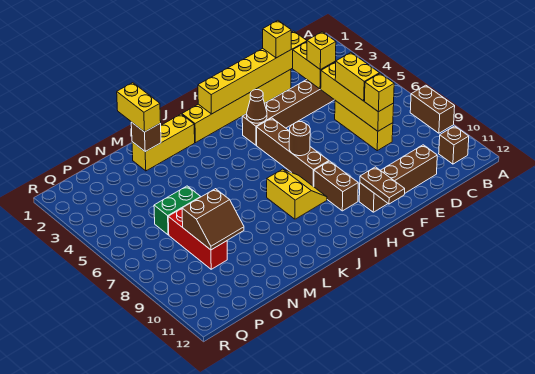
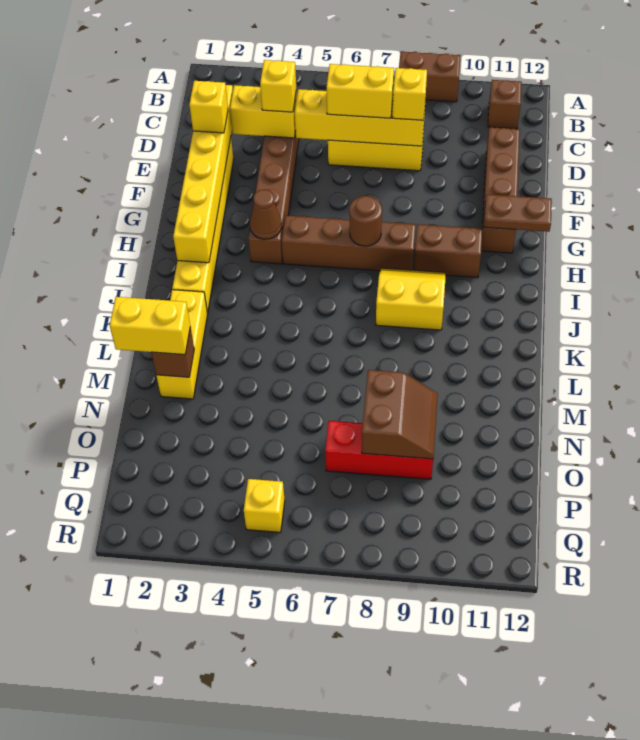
green brick N6:O6 level 1 -> none
none -> yellow brick Q5 level 1

